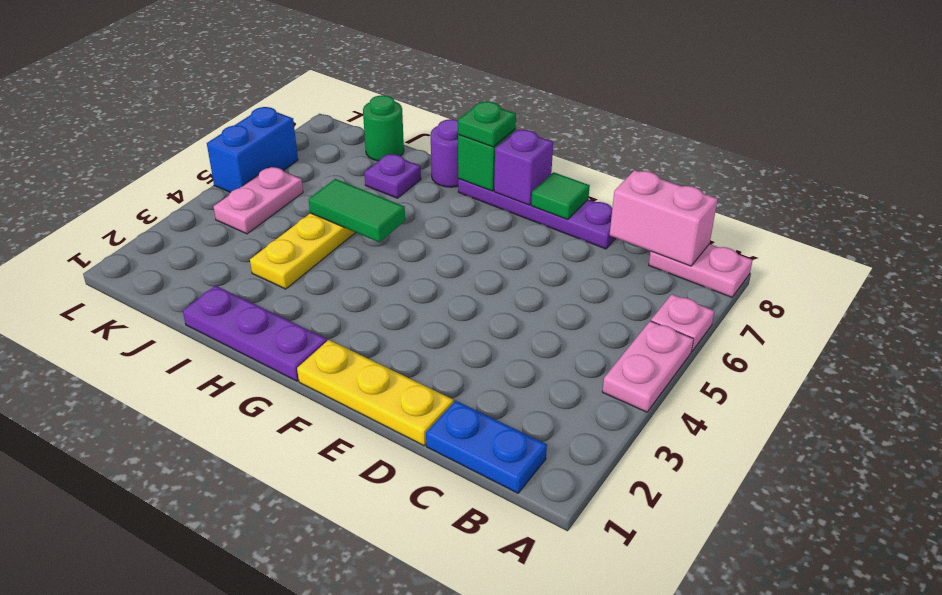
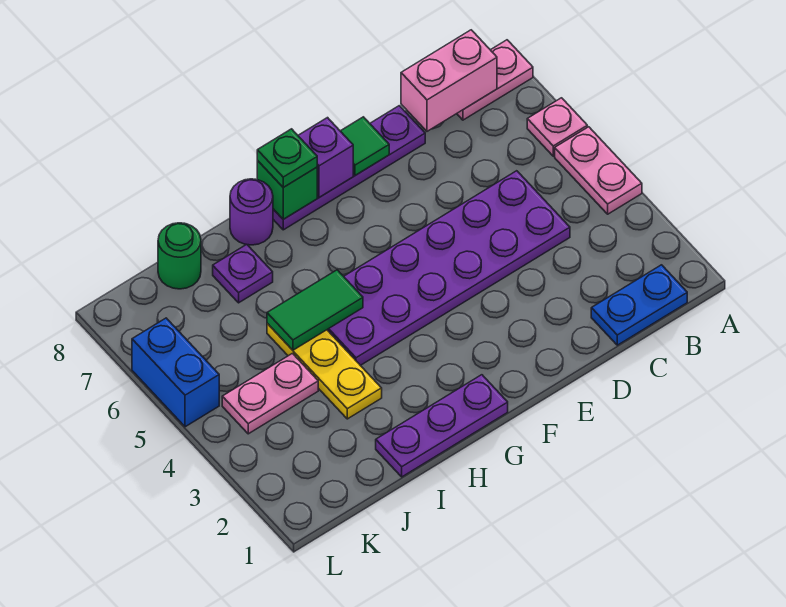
none -> purple plate C4:H5 level 1
yellow plate D1:F1 level 1 -> none
pink plate K4:K5 level 1 -> pink plate J4:K4 level 1

